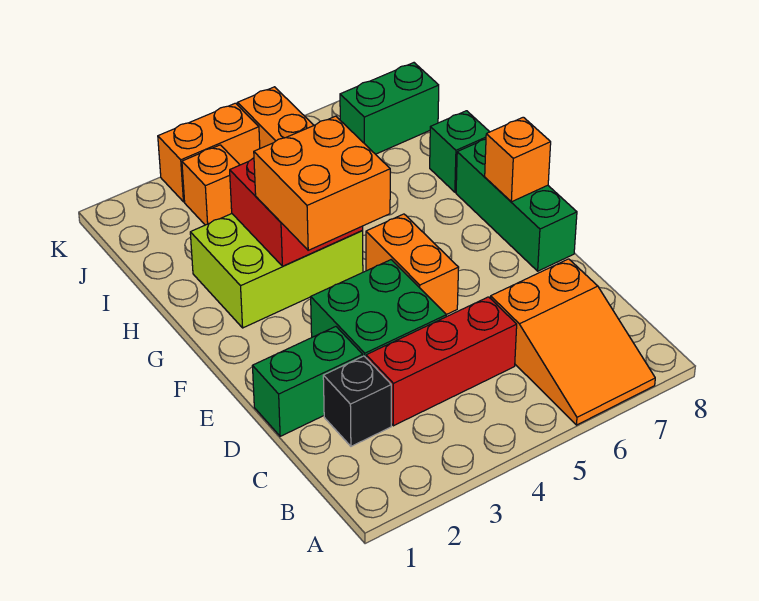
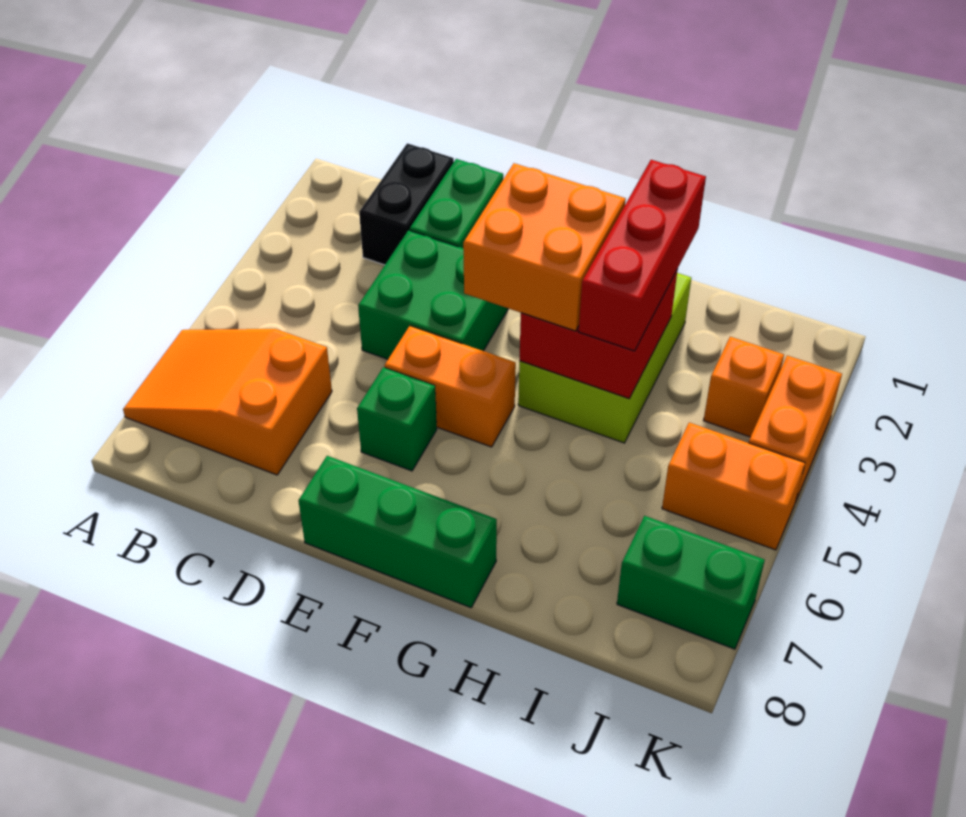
black brick C2 level 1 -> black brick C1:C2 level 1
red brick C3:C5 level 1 -> red brick H2:H4 level 3
orange brick F8 level 2 -> none
green brick H8 level 1 -> green brick E6 level 1
green brick J7:J8 level 1 -> green brick J7:K7 level 1

